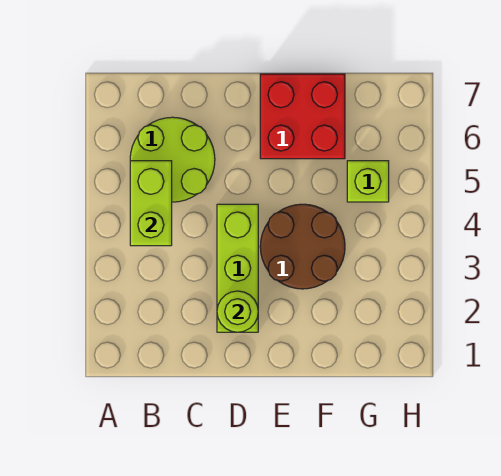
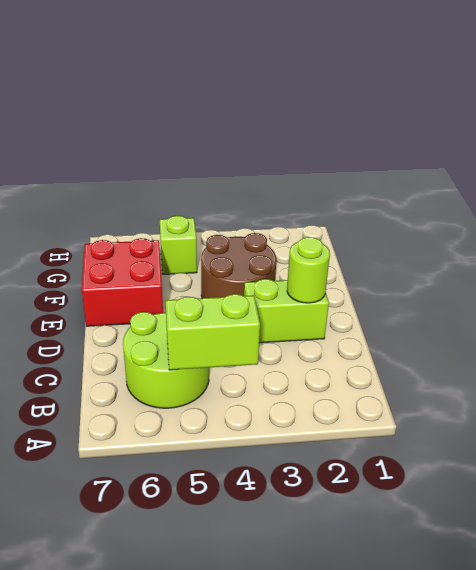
lime brick D2:D4 level 1 -> lime brick D2:D3 level 1

